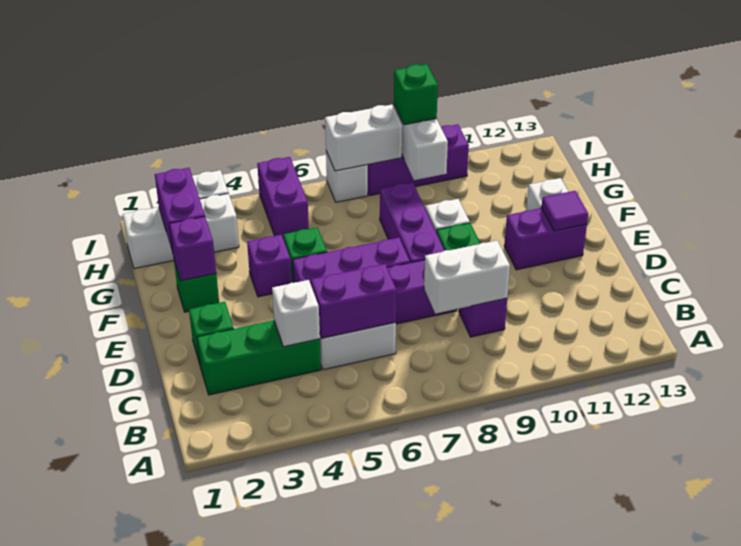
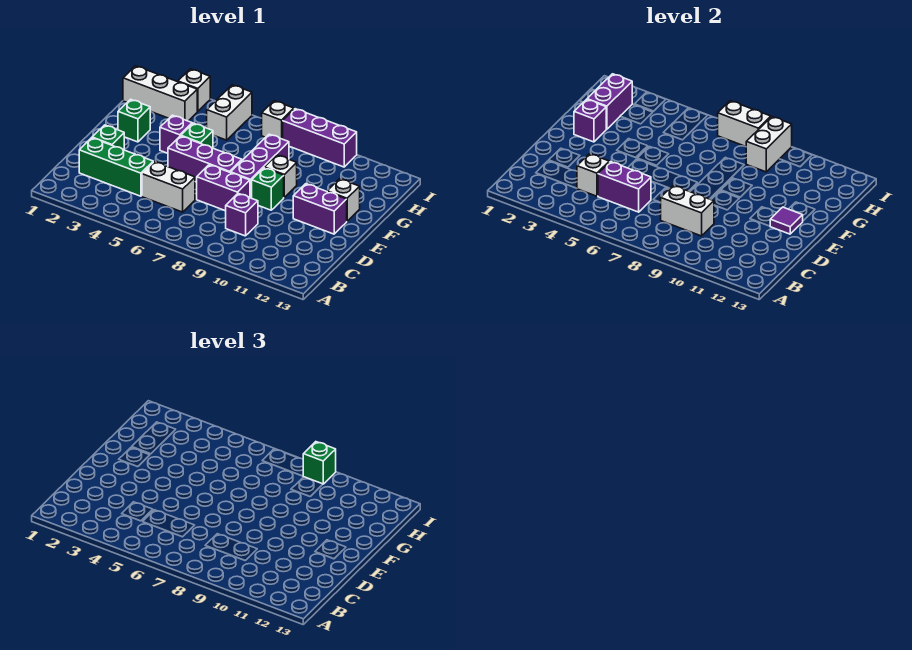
purple brick H5:I5 level 1 -> white brick H5:I5 level 1

